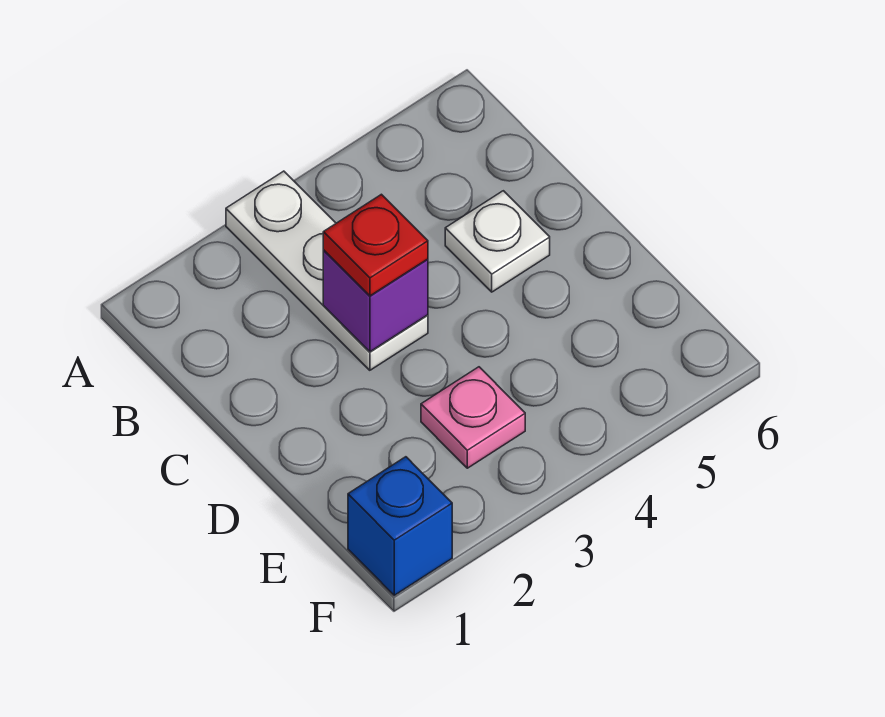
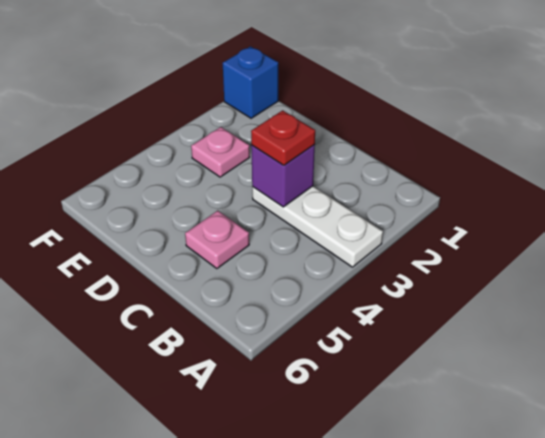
white plate C5 level 1 -> pink plate C5 level 1

